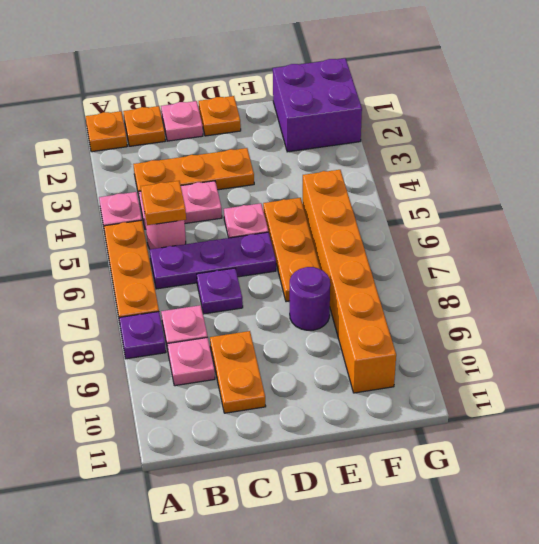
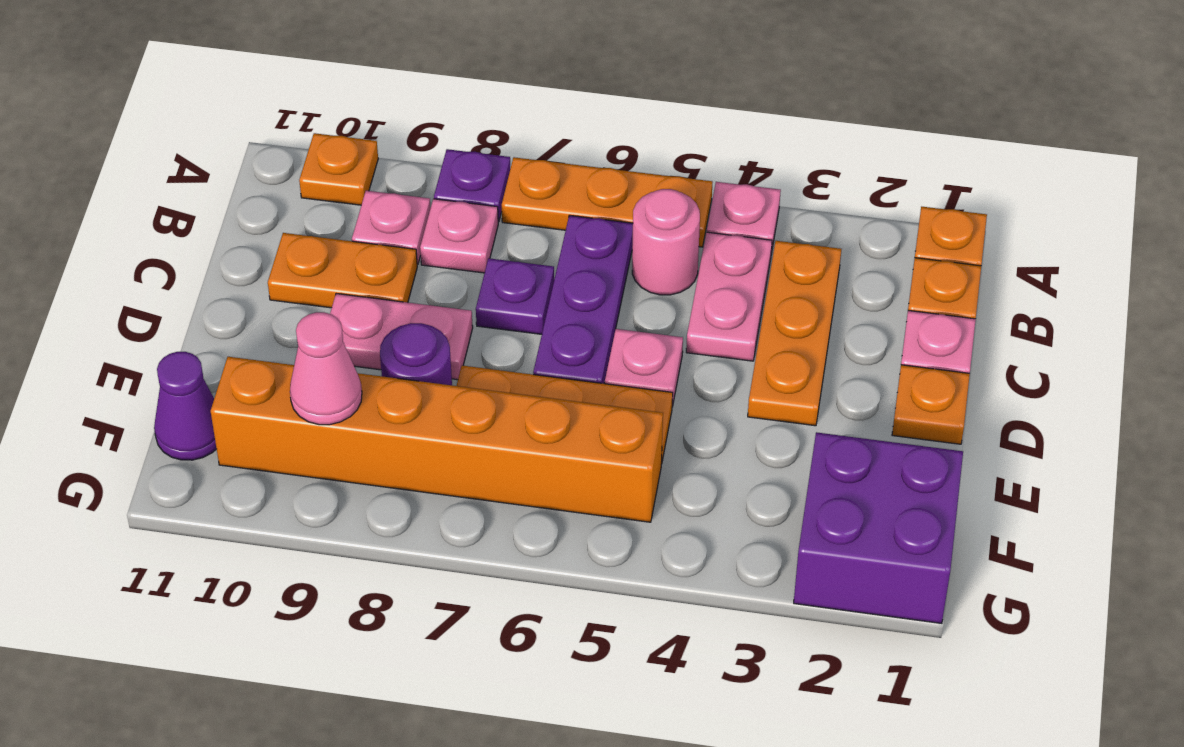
orange plate B5 level 2 -> orange plate A10 level 1
none -> pink plate D8:D9 level 1
none -> pink cone F9 level 2
none -> purple cone F11 level 1

